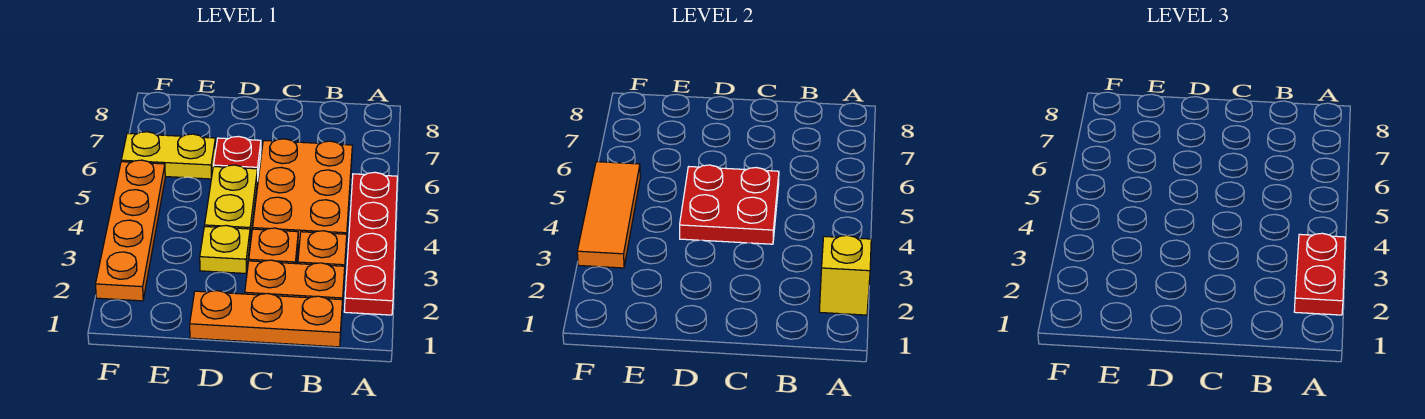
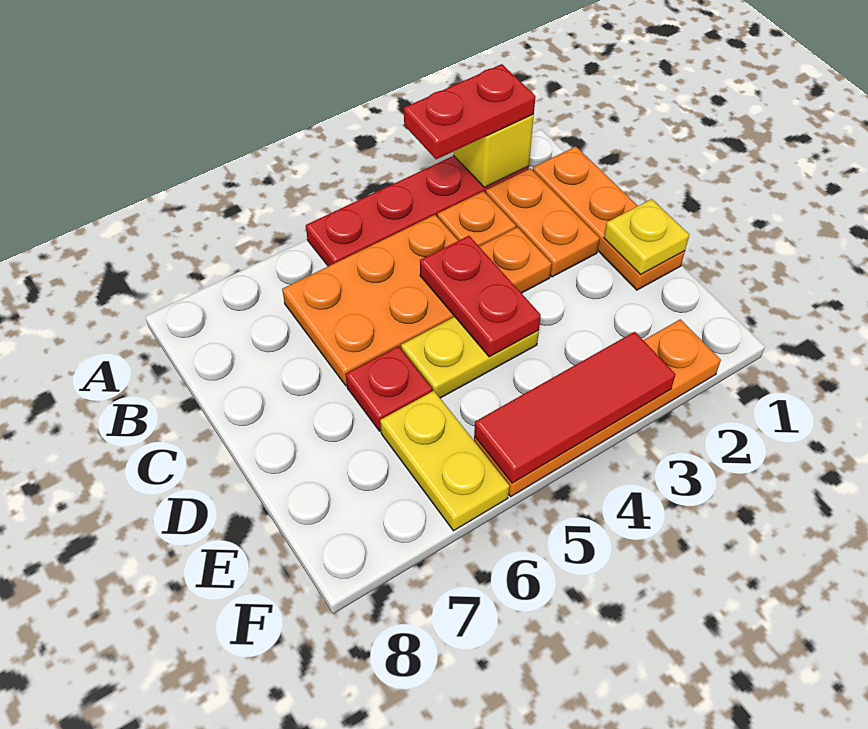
red plate C4:D5 level 2 -> red plate C4:D4 level 2
yellow plate D3 level 1 -> yellow plate D1 level 2
orange tile F3:F5 level 2 -> red tile F3:F5 level 2

